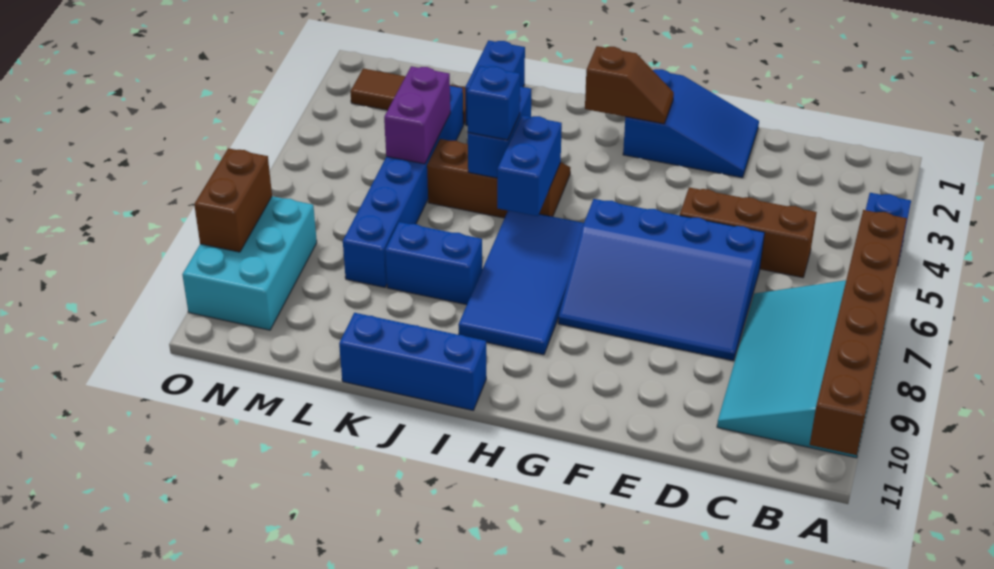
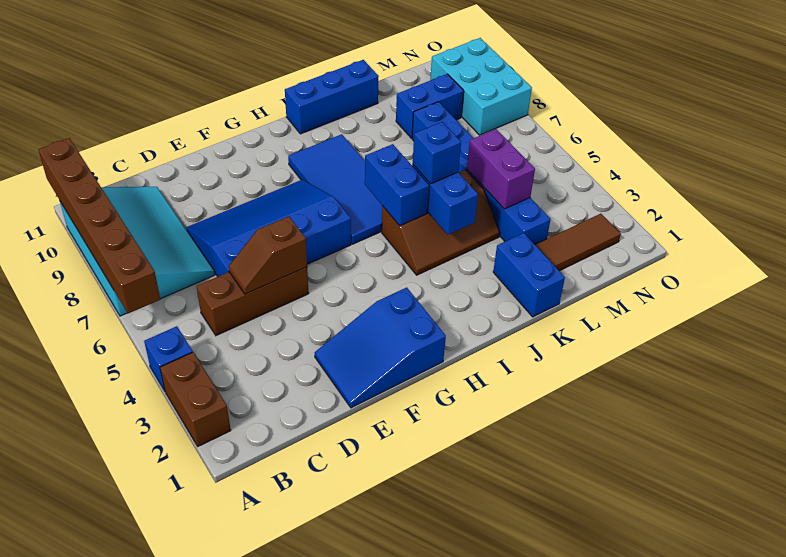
brown slope G2:H2 level 2 top H -> brown slope D5:E5 level 2 top E
blue brick J8:K8 level 1 -> blue brick L9:M9 level 1
brown brick O8:O9 level 2 -> brown brick A2:A3 level 1

